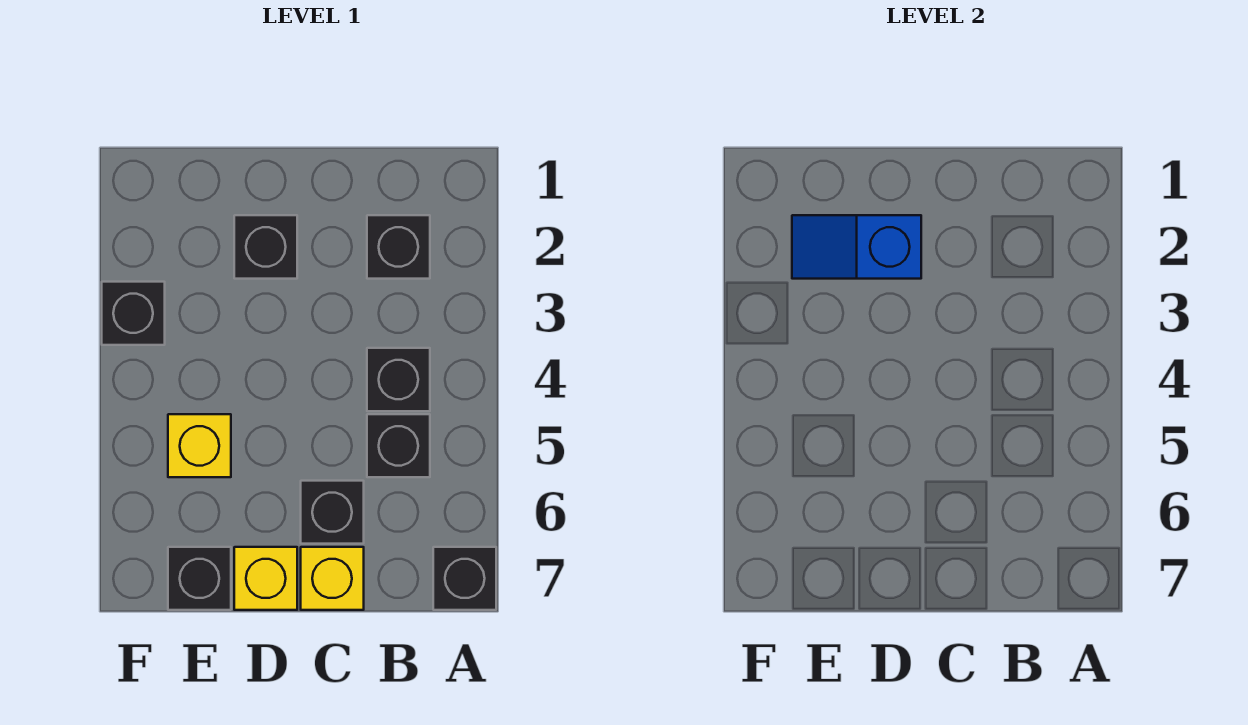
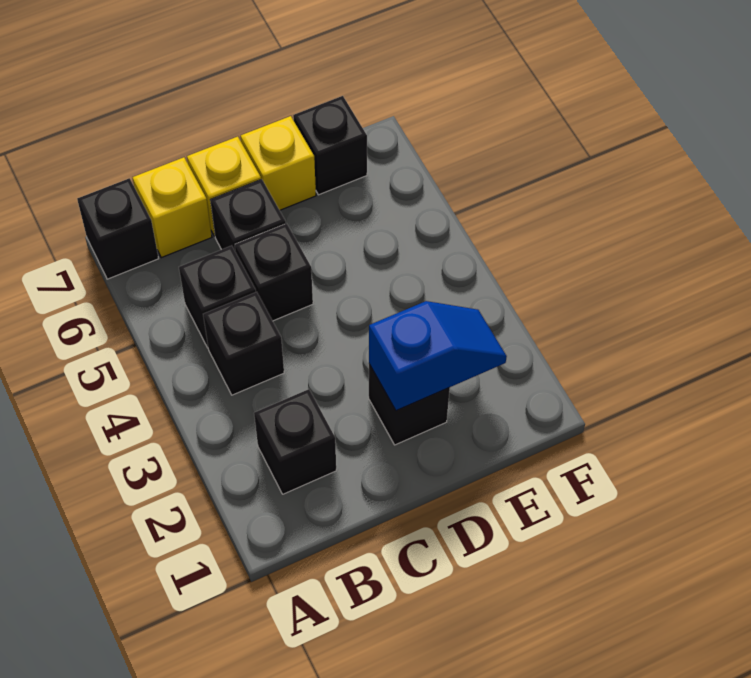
yellow brick E5 level 1 -> yellow brick B7 level 1
black brick F3 level 1 -> black brick C5 level 1

